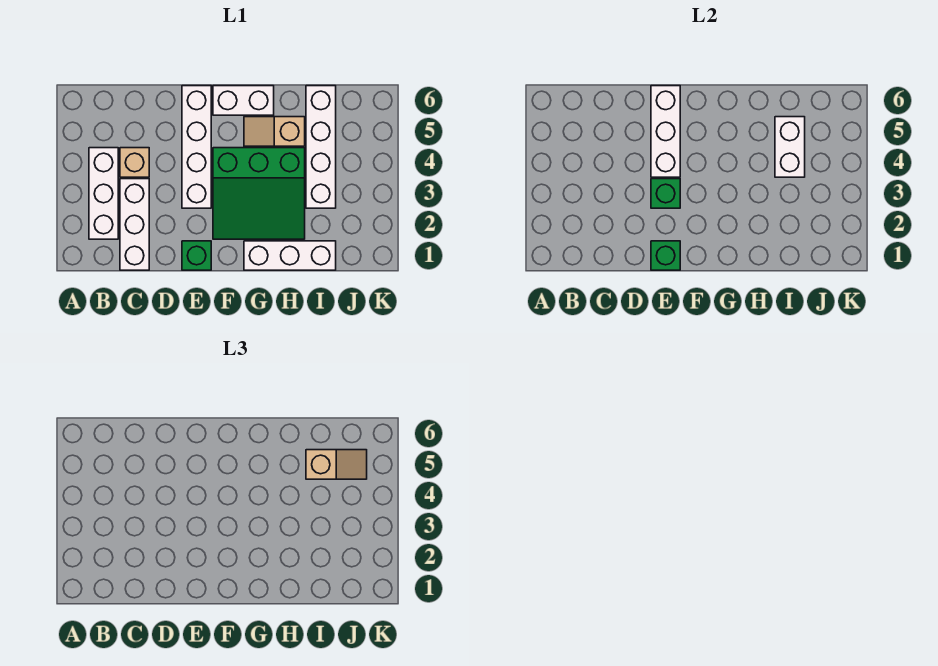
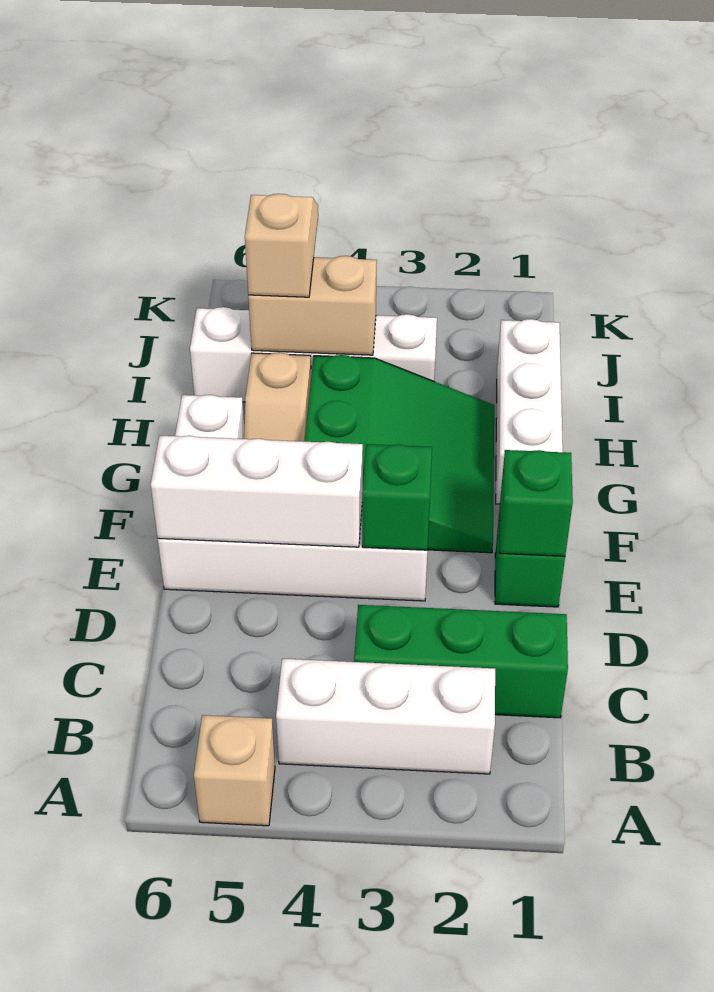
white brick C1:C3 level 1 -> green brick C1:C3 level 1
tan brick C4 level 1 -> tan brick A5 level 1
white brick I4:I5 level 2 -> tan brick I4:I5 level 2

